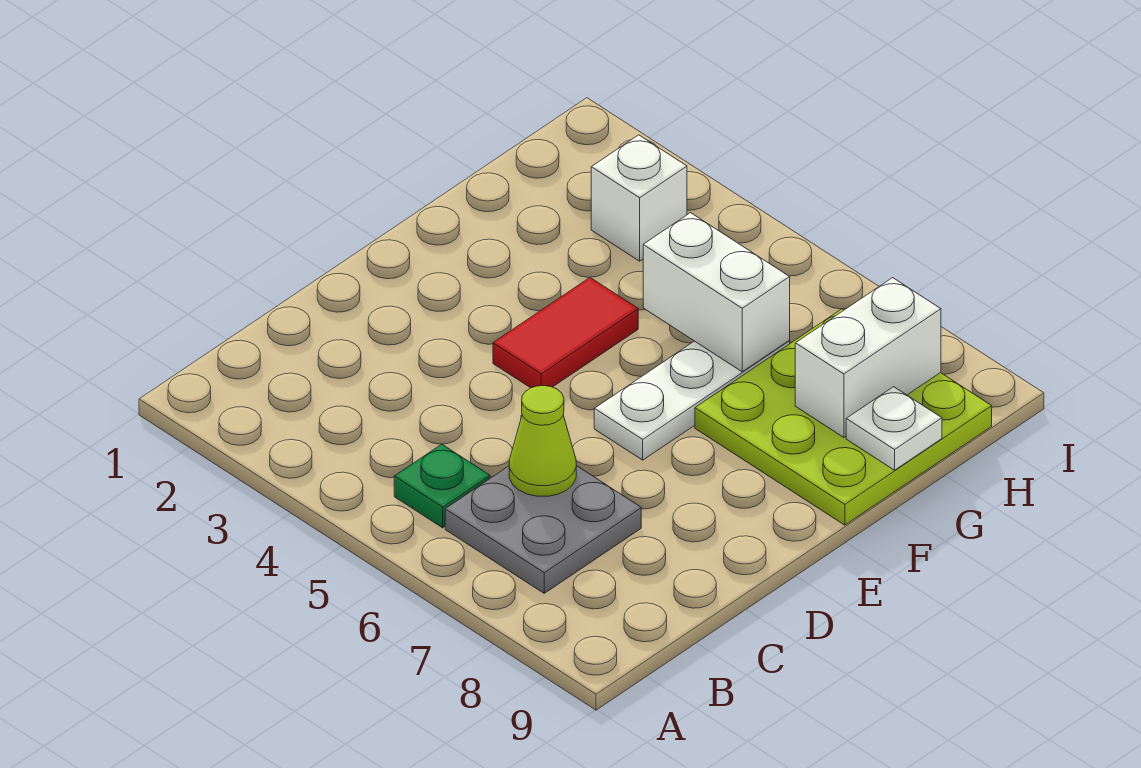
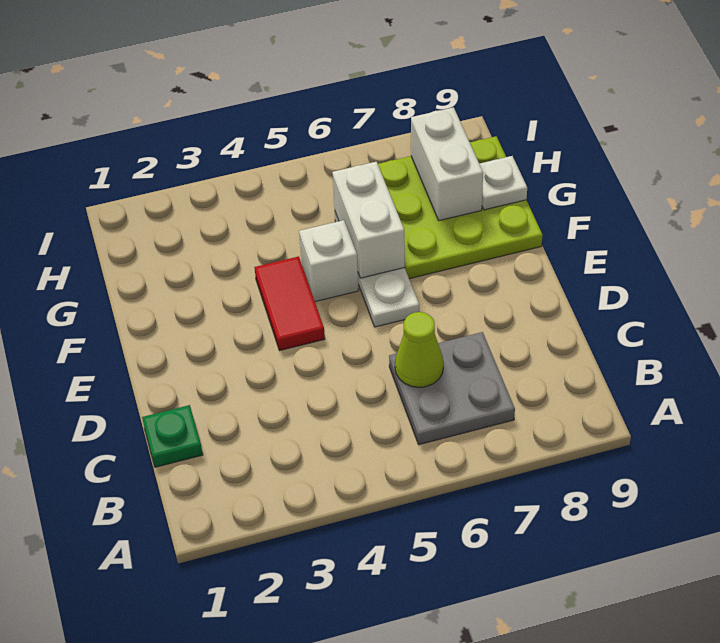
green plate B5 level 1 -> green plate C1 level 1
white brick G5:G6 level 2 -> white brick F6:G6 level 2
white brick H3 level 1 -> white brick F5 level 1

